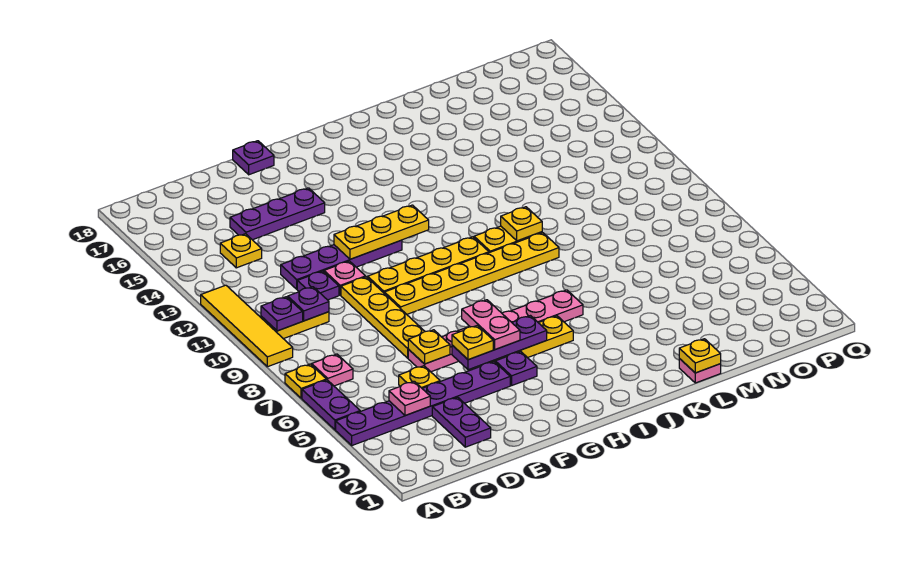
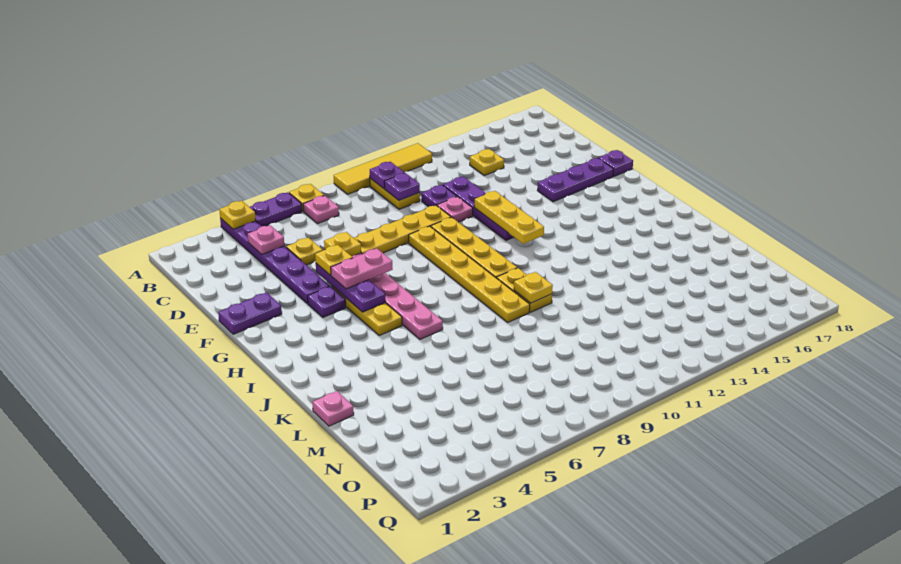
purple plate D2:D3 level 1 -> purple plate F1:F2 level 1
purple plate D15:F15 level 1 -> purple plate F15:F17 level 1
yellow plate L1 level 2 -> yellow plate A4 level 2

